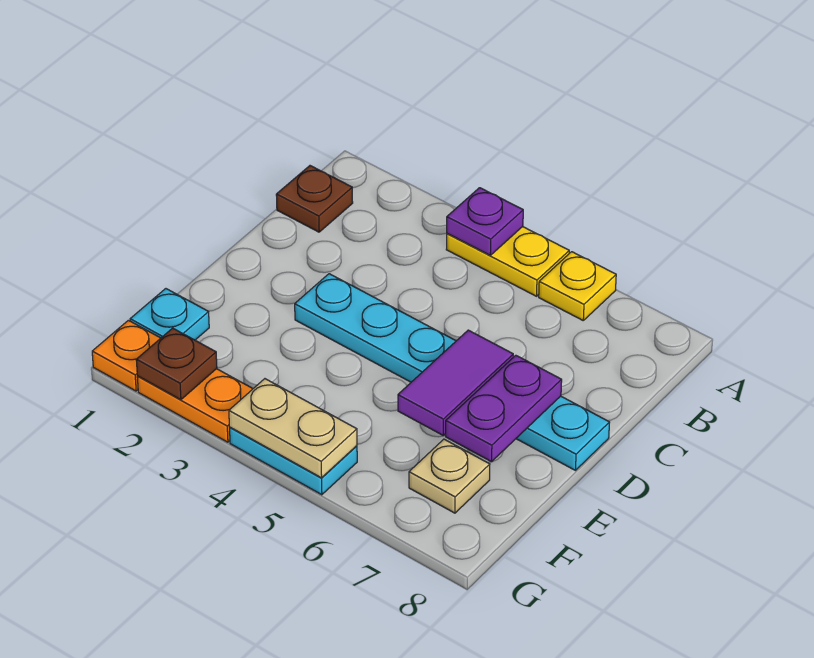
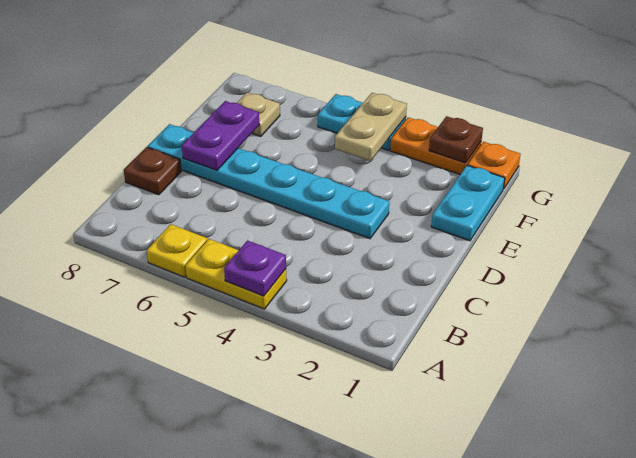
brown plate B1 level 1 -> brown plate C8 level 1
purple tile D6:E6 level 2 -> none
cyan plate F1 level 1 -> cyan plate E1:F1 level 1
tan plate G4:G5 level 2 -> tan plate F4:G4 level 2

